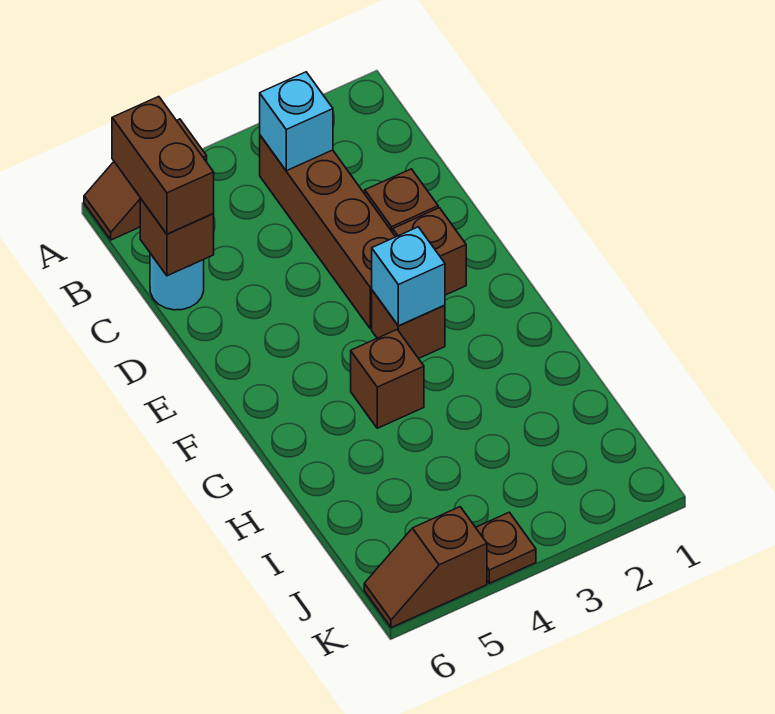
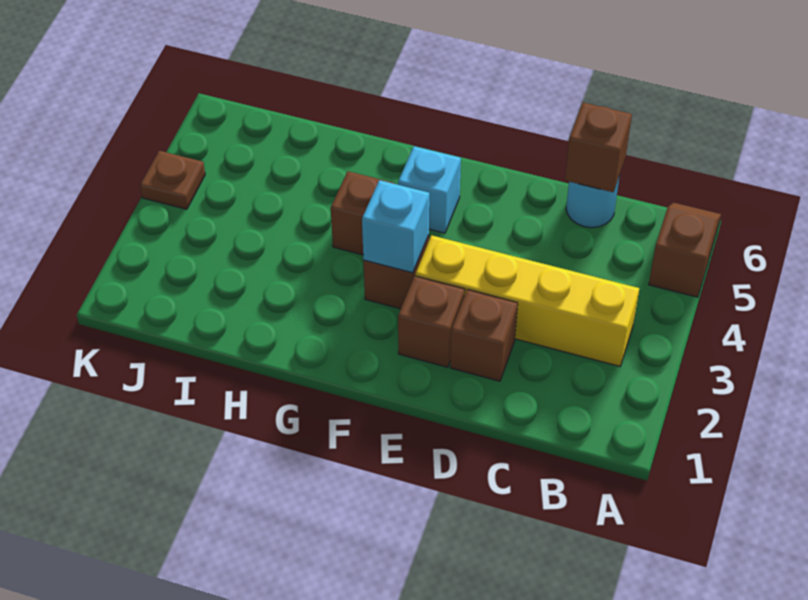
brown brick B3:E3 level 1 -> yellow brick B3:E3 level 1
cyan brick B3 level 2 -> cyan brick F5 level 1
brown brick B6:C6 level 3 -> none
brown slope K5:K6 level 1 top 5 -> none

